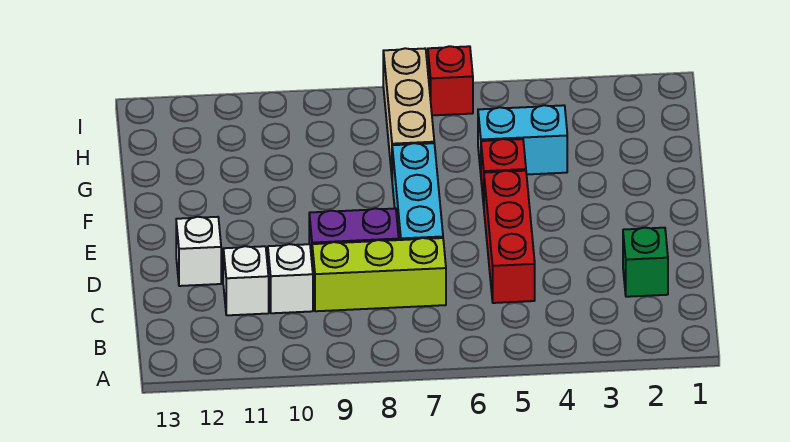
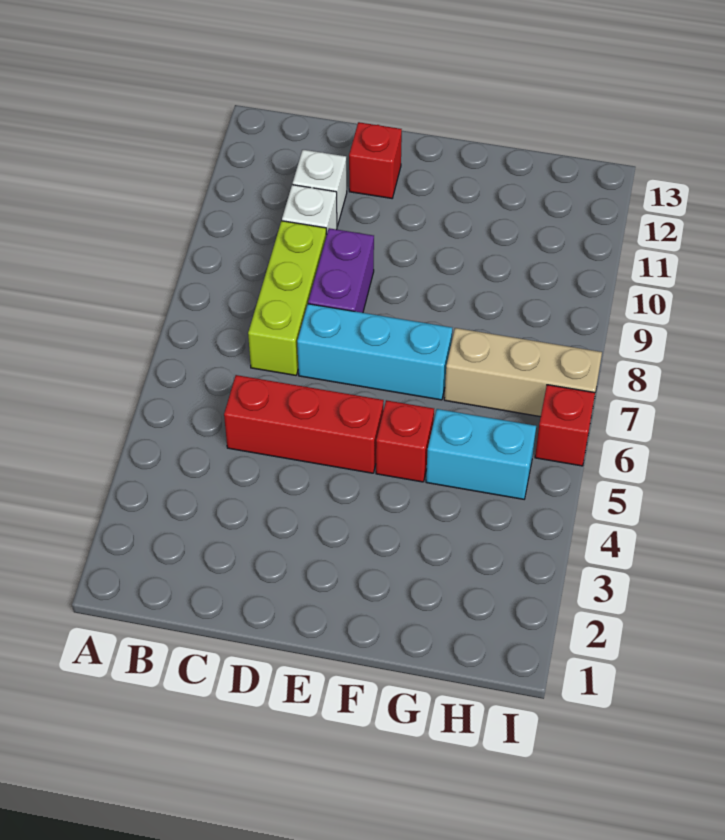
green brick C2 level 1 -> none
white brick D12 level 1 -> red brick D12 level 1
cyan brick G4:G5 level 1 -> cyan brick G5:H5 level 1

